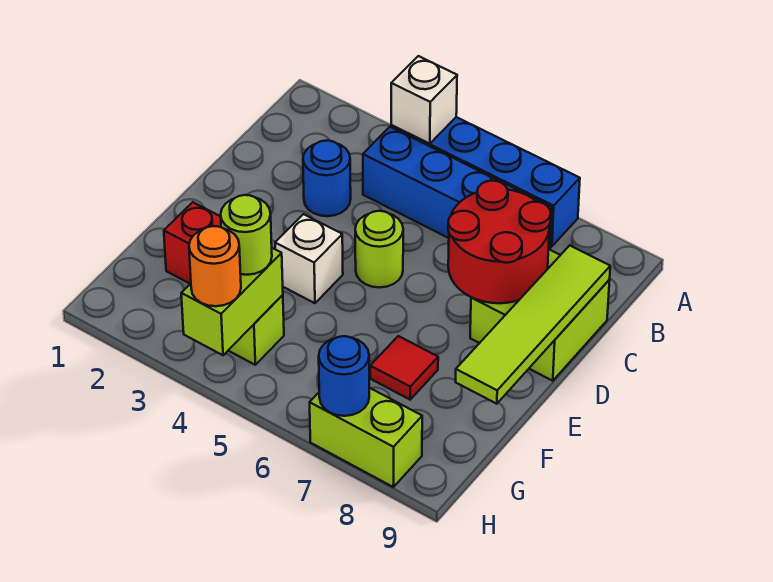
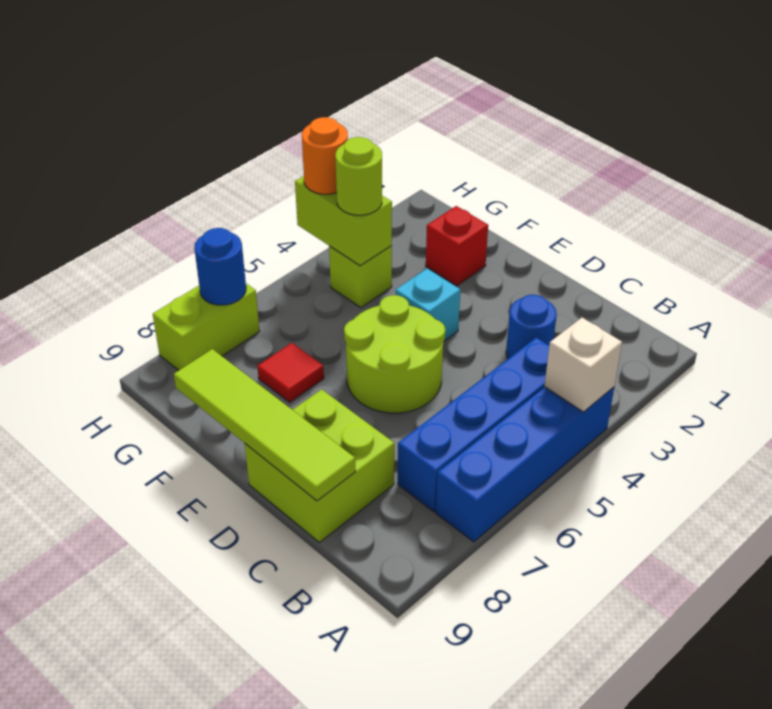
red round brick C7:D8 level 2 -> none
lime round brick D5 level 1 -> lime round brick D5:E6 level 1
white brick E4 level 1 -> cyan brick E4 level 1

